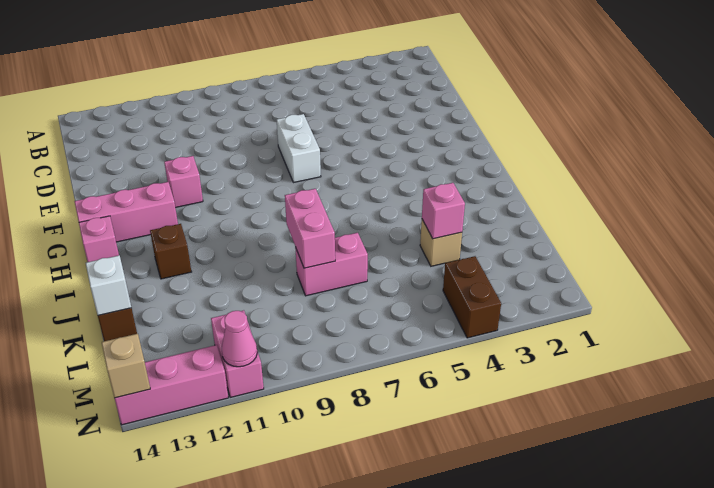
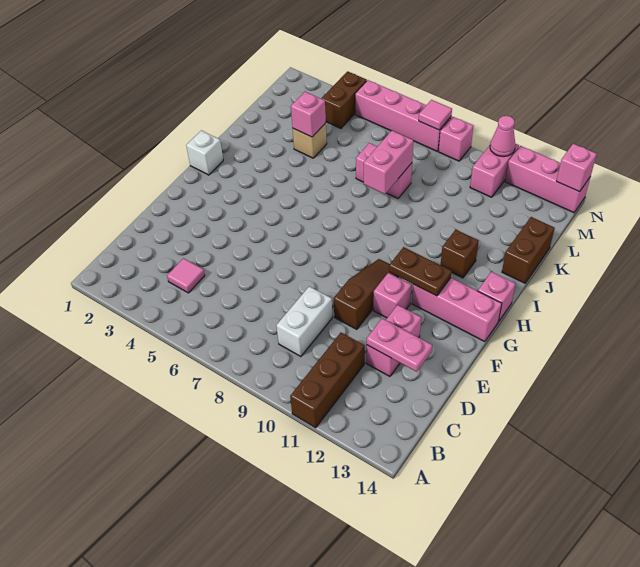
none -> brown brick A11:C11 level 1
none -> pink tile C4 level 1
none -> pink brick D12:E12 level 1
none -> pink plate D12:D13 level 2
white brick E7:F7 level 1 -> white brick C9:D9 level 1
none -> brown slope E10:G10 level 1 top E
none -> brown plate G11:G12 level 2
white brick K14 level 2 -> white brick H1 level 1
none -> pink brick N5:N8 level 1
none -> pink tile N8 level 2
none -> pink brick N9 level 1
tan brick N14 level 2 -> pink brick N14 level 2

